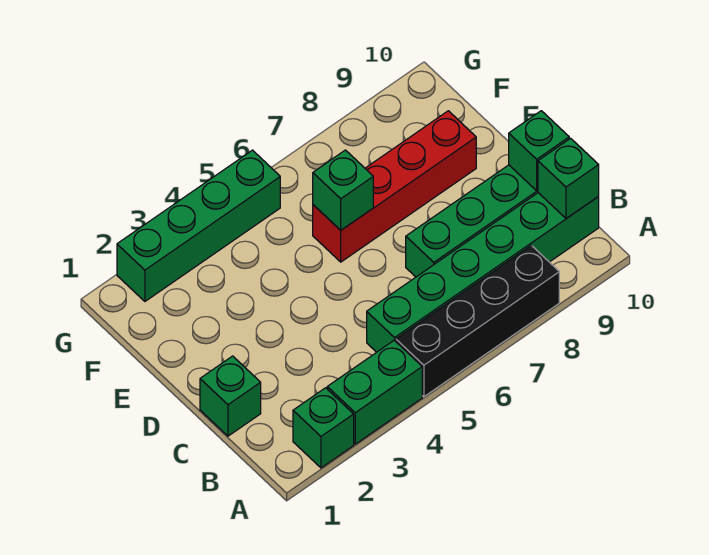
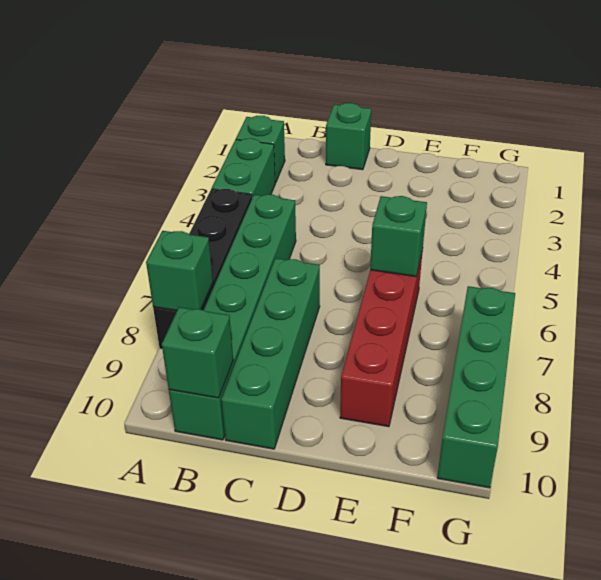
green brick C10 level 2 -> green brick A8 level 2
green brick G2:G5 level 1 -> green brick G7:G10 level 1

